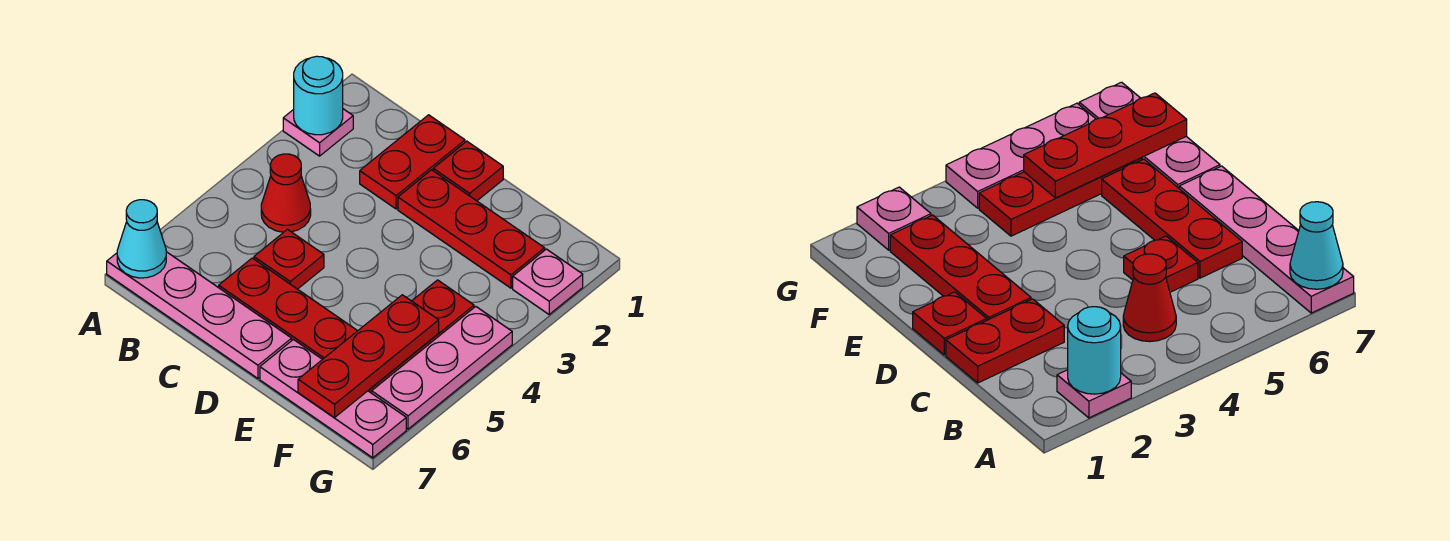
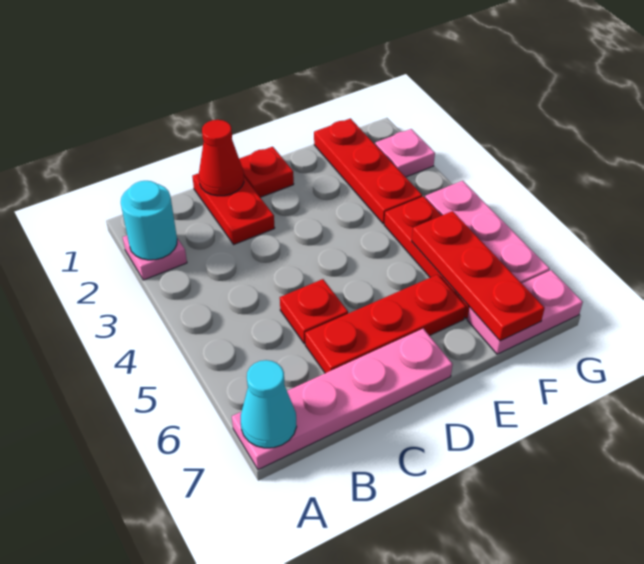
red cone B4 level 1 -> red cone C1 level 2
red plate D2:F2 level 1 -> red plate F1:F3 level 1
pink plate E7:G7 level 1 -> pink plate F7:G7 level 1

